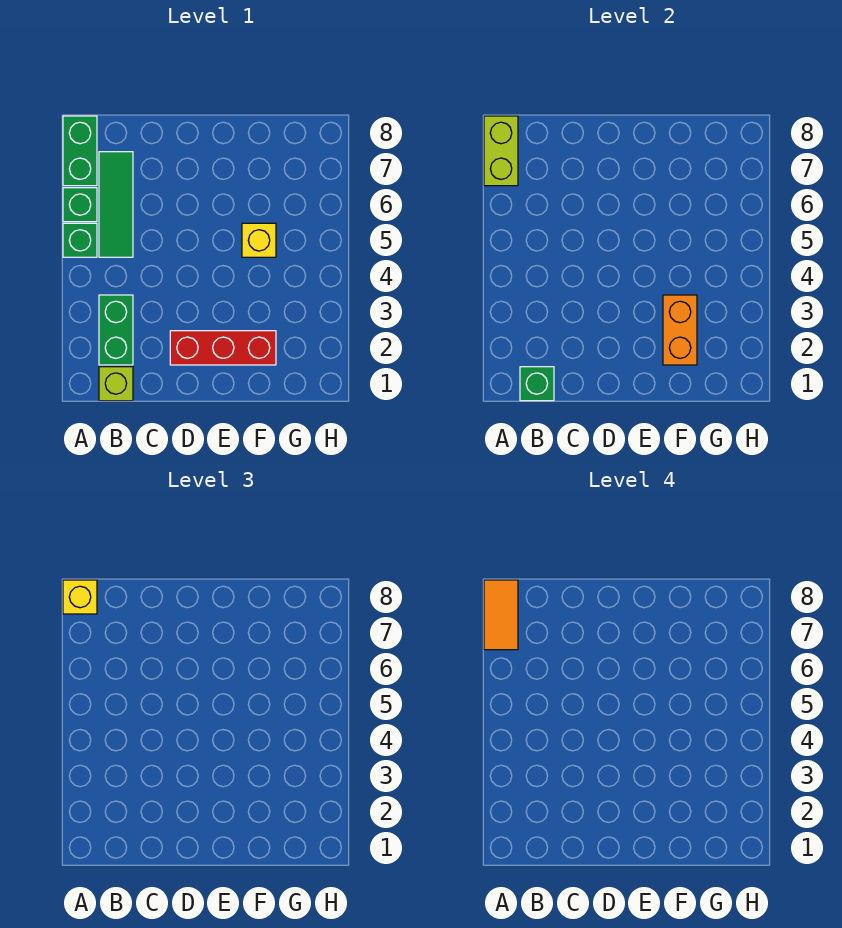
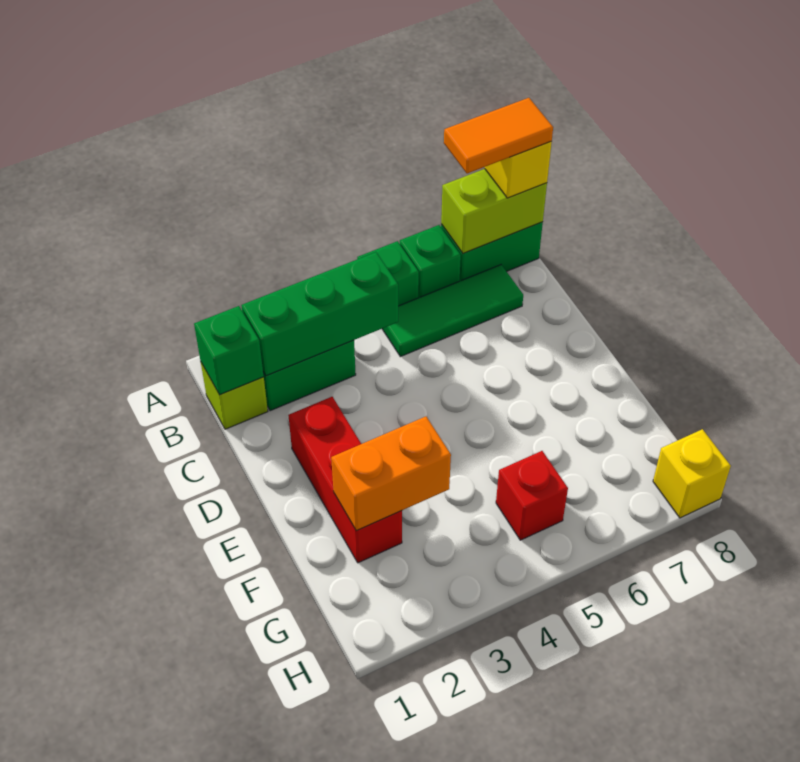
none -> green brick B2:B4 level 2
yellow brick F5 level 1 -> yellow brick H8 level 1
none -> red brick G5 level 1

